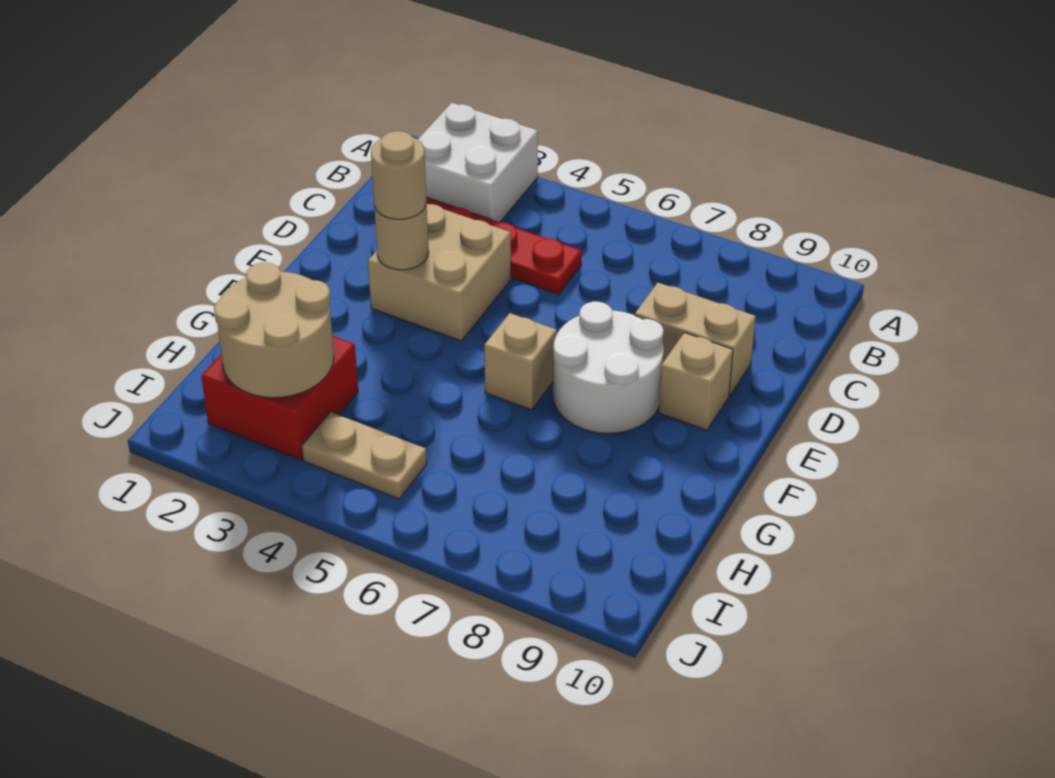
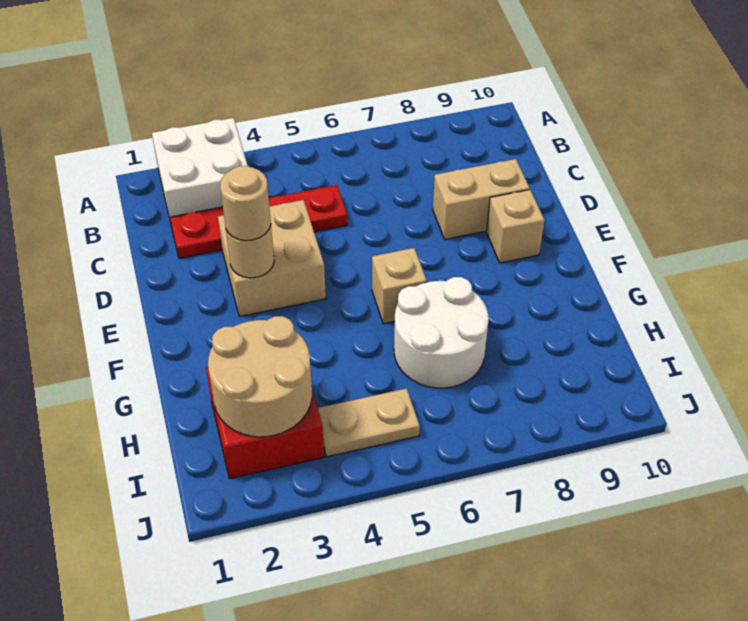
white round brick E7:F8 level 1 -> white round brick G6:H7 level 1

